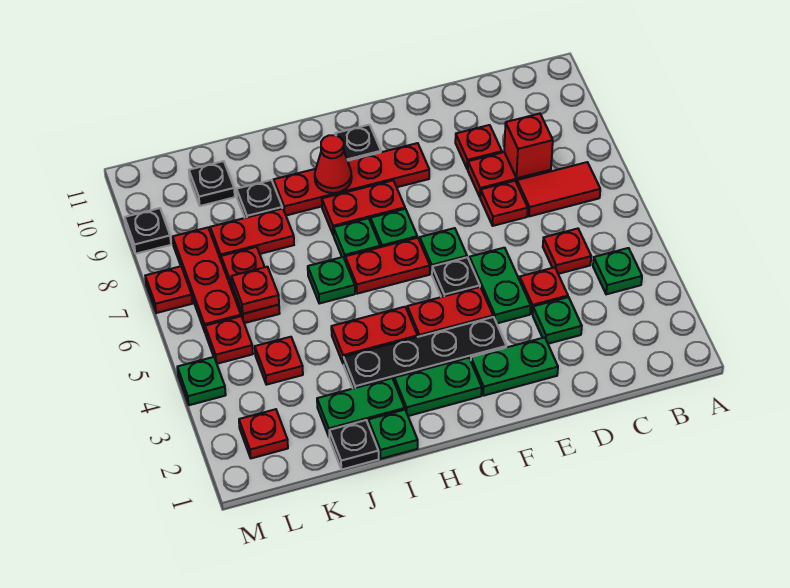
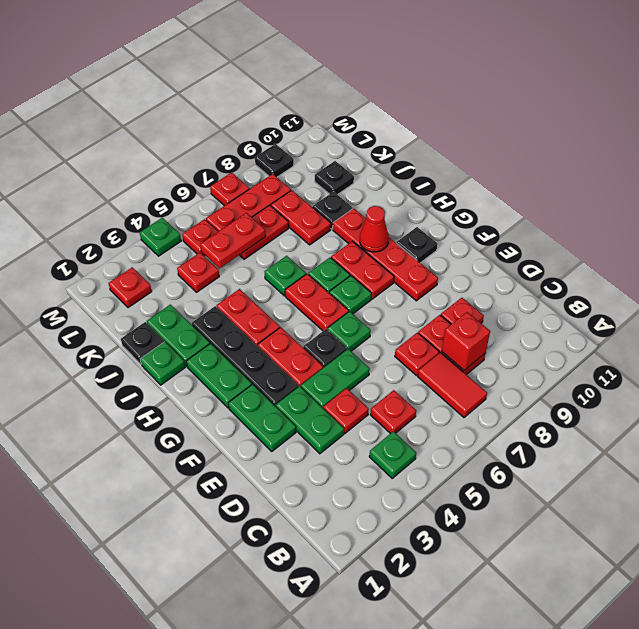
green plate D3 level 1 -> green plate D3:E3 level 1
red plate K6 level 2 -> red plate K5:K6 level 2

